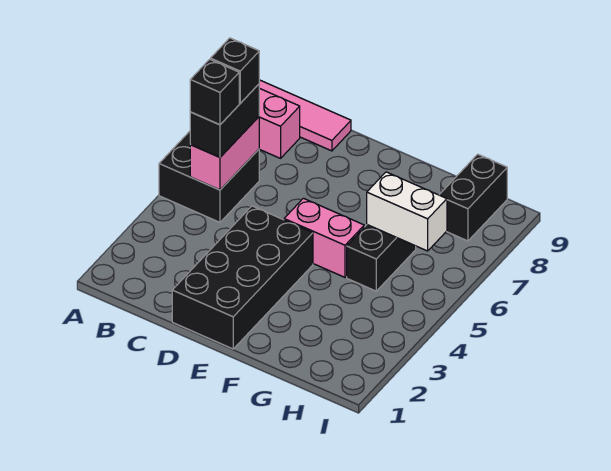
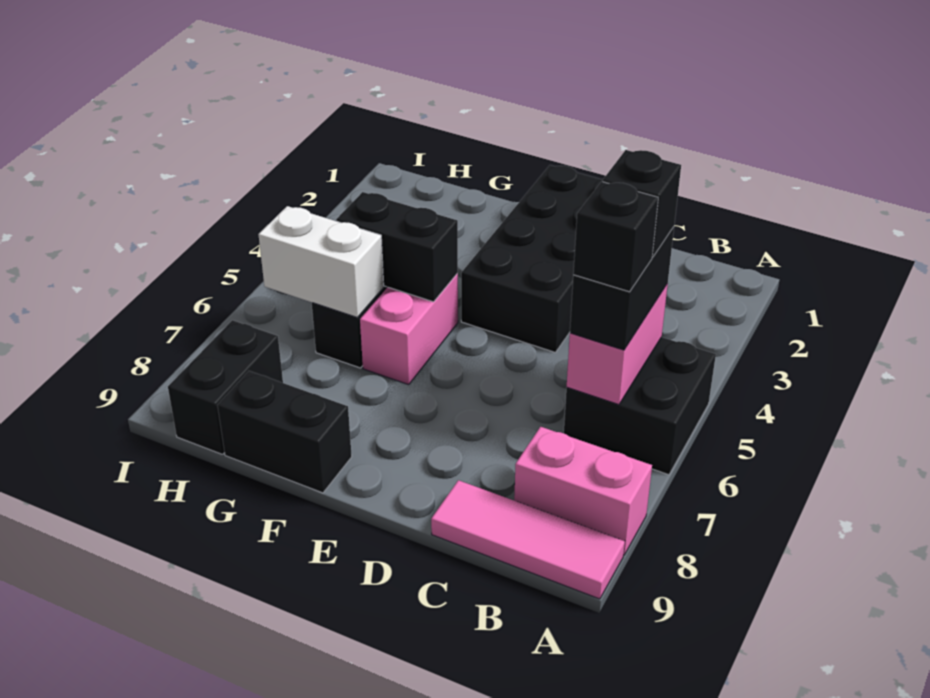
pink brick E5:F5 level 1 -> pink brick F5:F6 level 1
none -> black brick F5:G5 level 2
none -> black brick F9:G9 level 1

